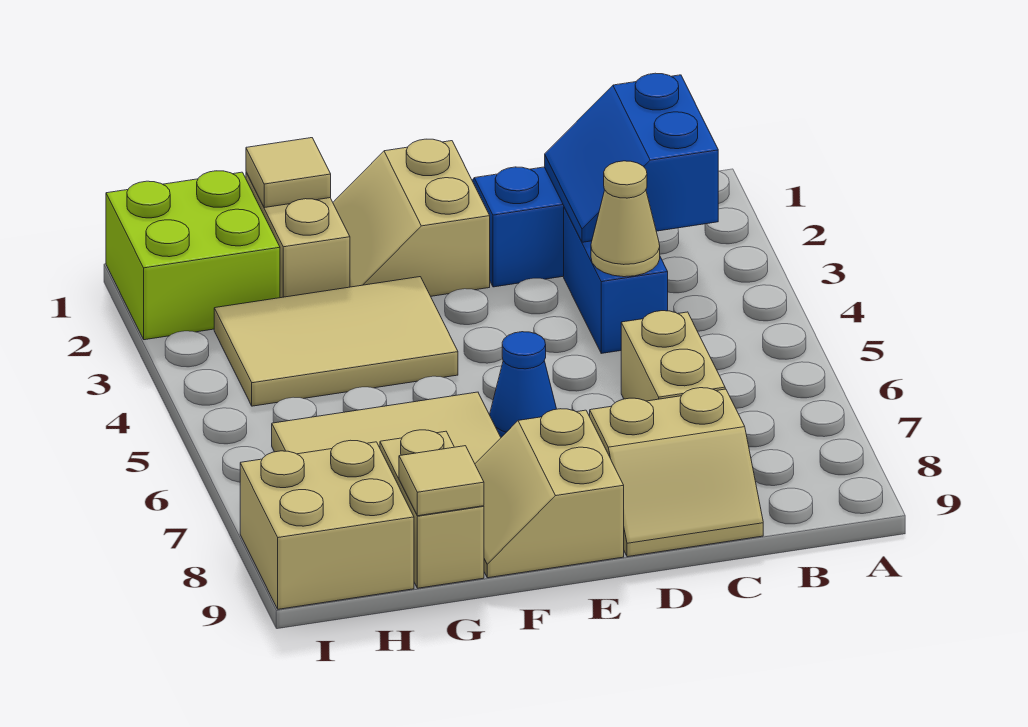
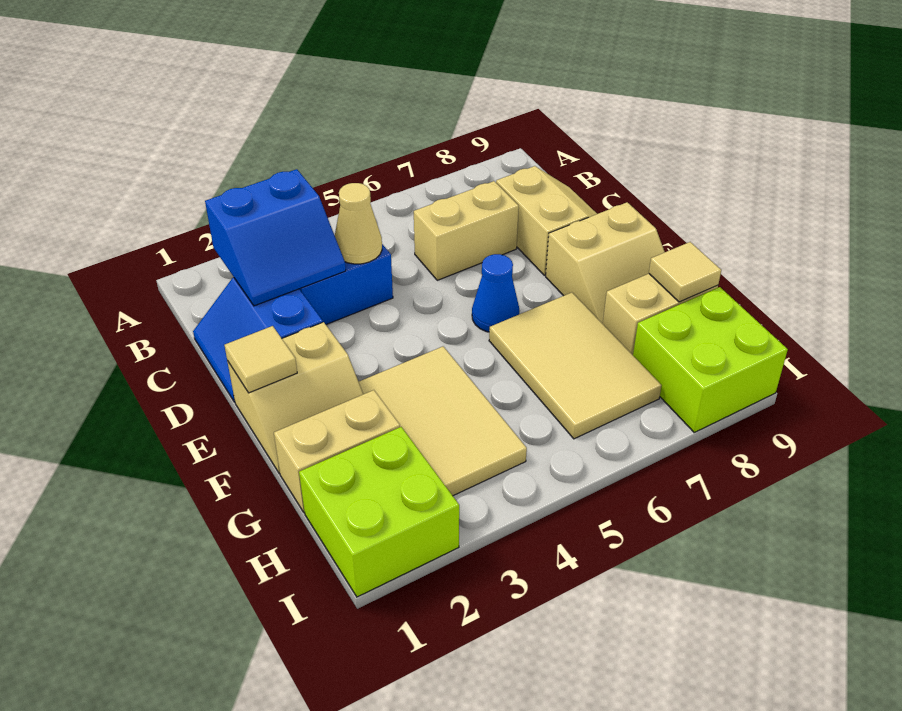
tan tile G1 level 2 -> tan tile E1 level 2
tan brick H8:I9 level 1 -> lime brick H8:I9 level 1

